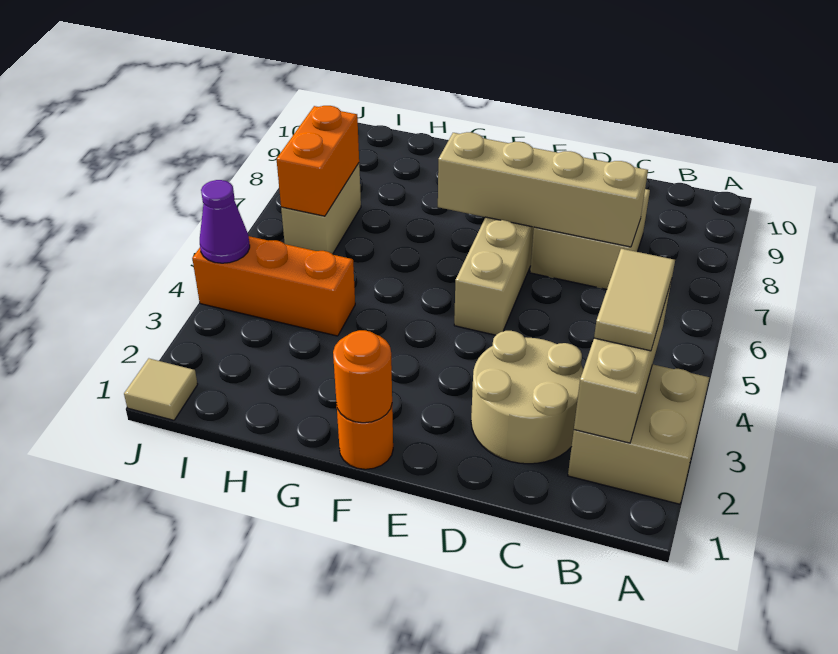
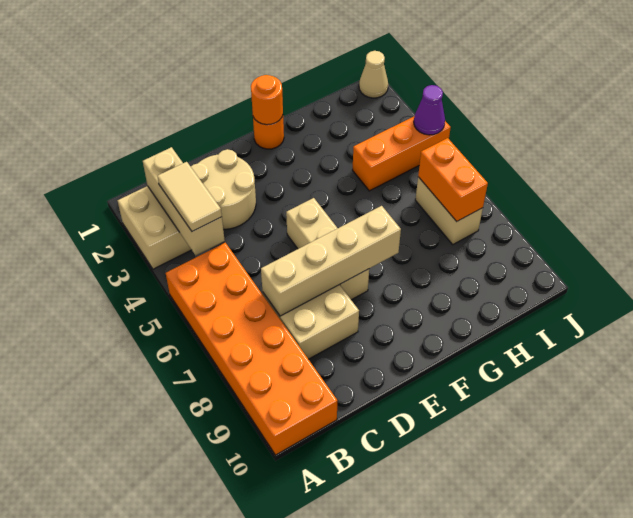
none -> orange brick A5:B10 level 1
tan tile J1 level 1 -> tan cone J1 level 1

